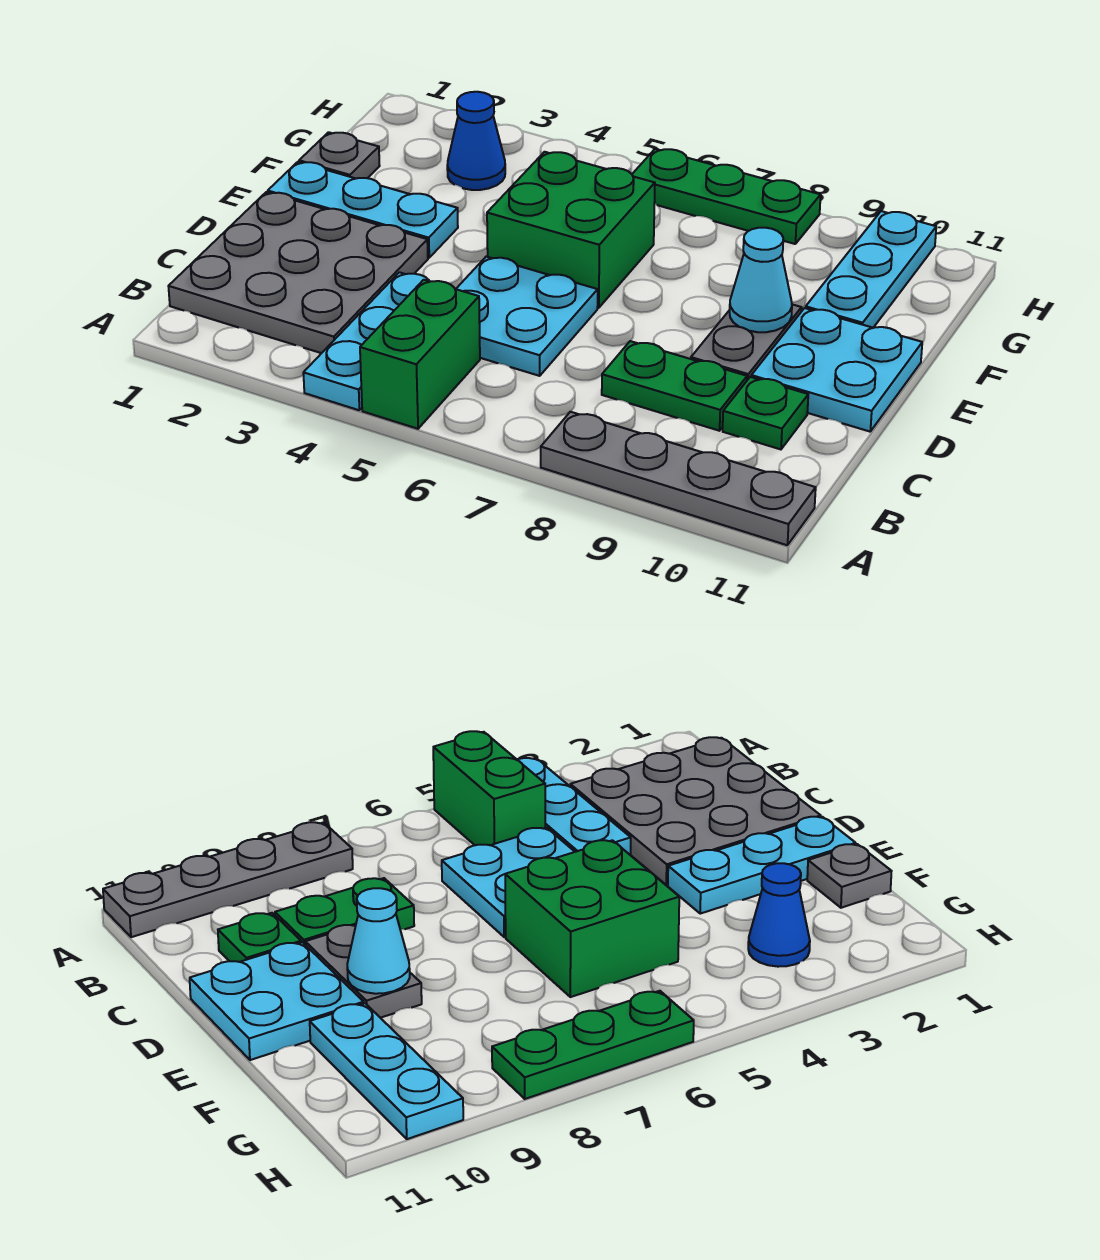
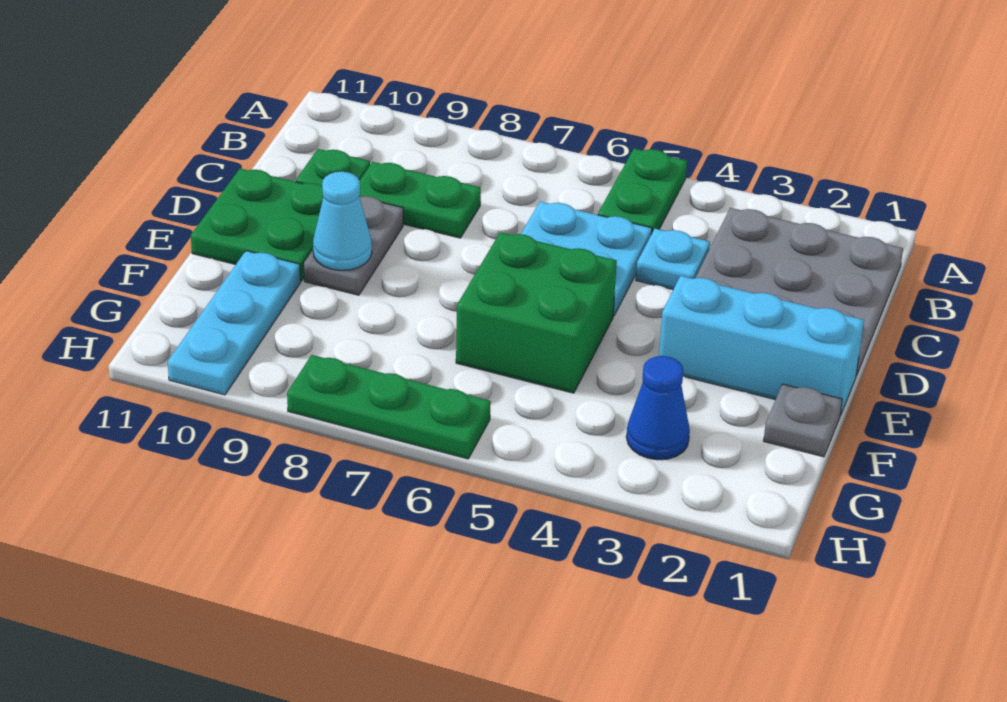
cyan plate A4:C4 level 1 -> cyan plate C4 level 1
green brick A5:B5 level 1 -> green plate A5:B5 level 1
grey plate A8:A11 level 1 -> none
cyan plate D10:E11 level 1 -> green plate D10:E11 level 1
cyan plate E1:E3 level 1 -> cyan brick E1:E3 level 1

